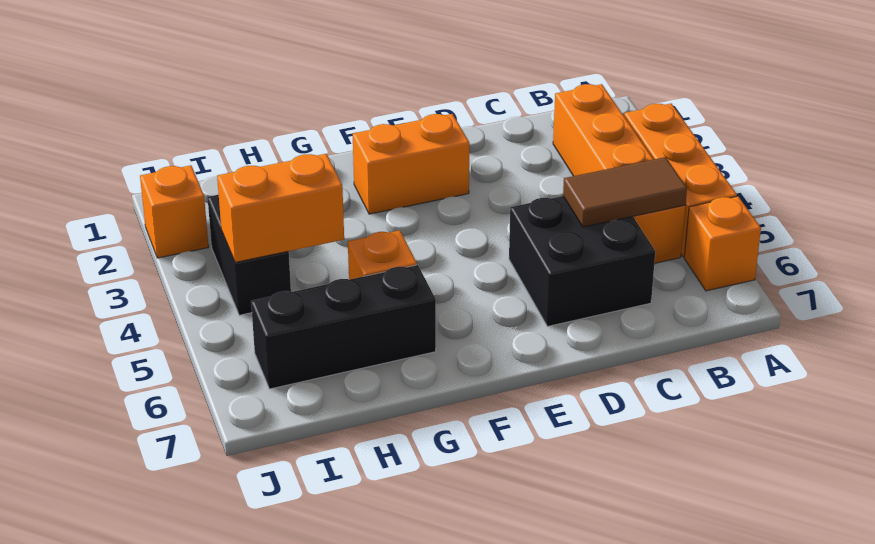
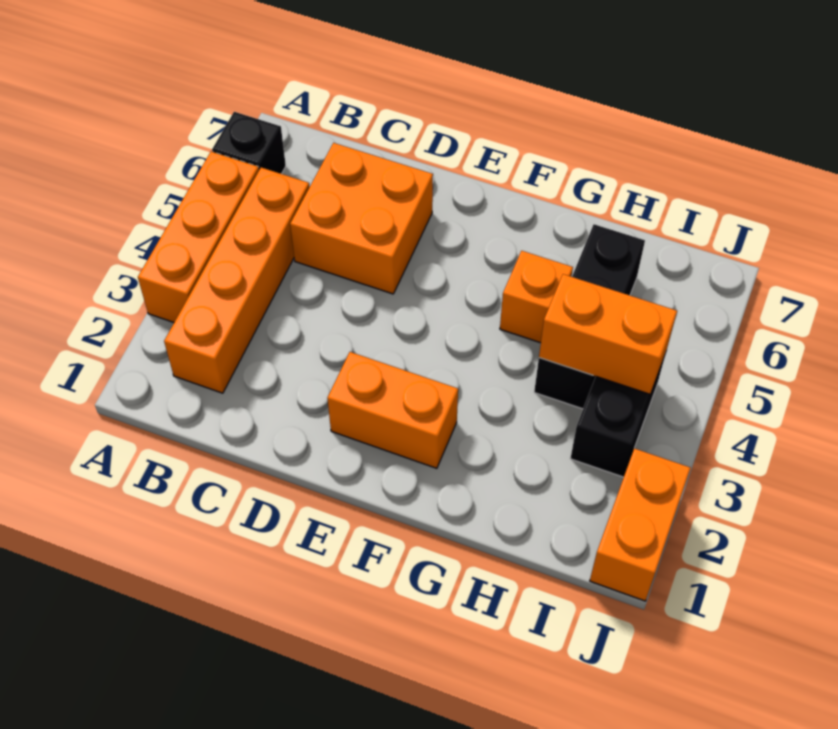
orange brick A6 level 1 -> black brick A6 level 1
brown tile B5:C5 level 2 -> none
black brick C5:D6 level 1 -> orange brick C5:D6 level 1
black brick G6:I6 level 1 -> black brick H4:H6 level 1
orange brick J2 level 1 -> orange brick J1:J2 level 1

